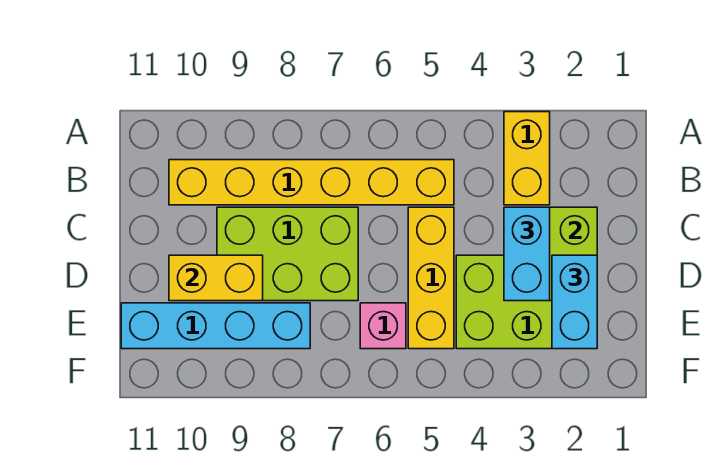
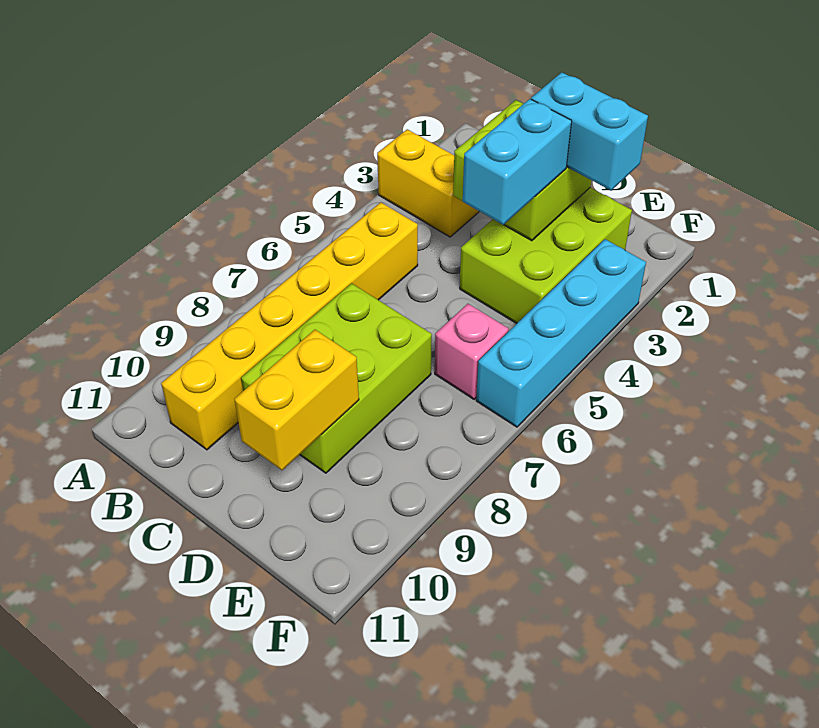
cyan brick C3:D3 level 3 -> cyan brick D3:D4 level 3
yellow brick C5:E5 level 1 -> none
cyan brick E8:E11 level 1 -> cyan brick F3:F6 level 1

